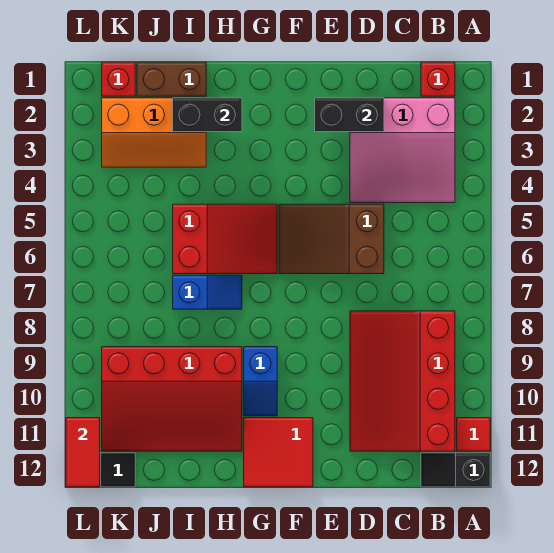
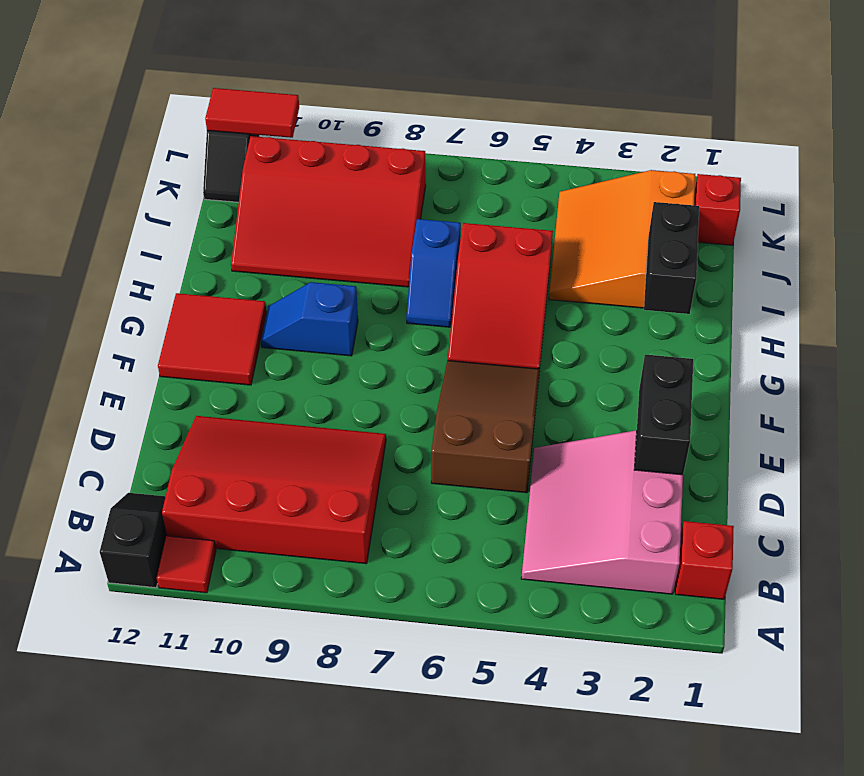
red slope H9:K11 level 1 top 9 -> red slope I8:K11 level 1 top K
brown brick I1:J1 level 1 -> none
orange slope I2:K3 level 1 top 2 -> orange slope I2:K4 level 1 top 2

